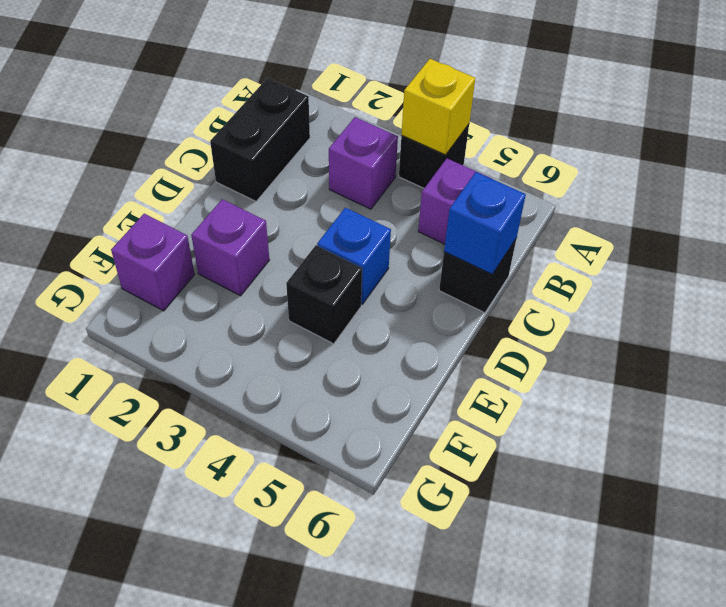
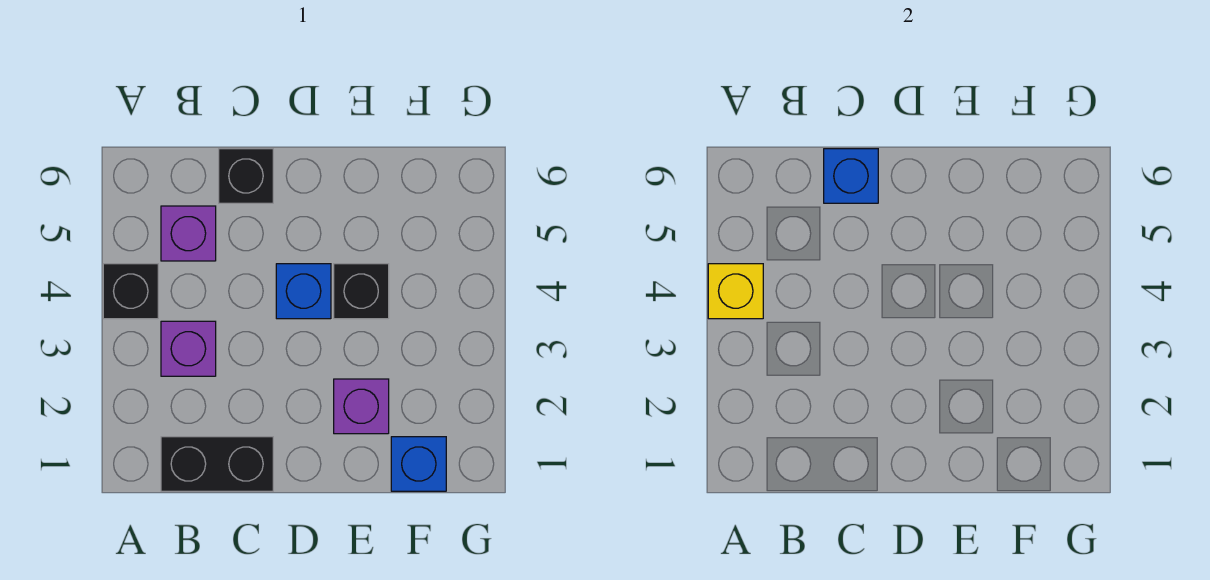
purple brick F1 level 1 -> blue brick F1 level 1

